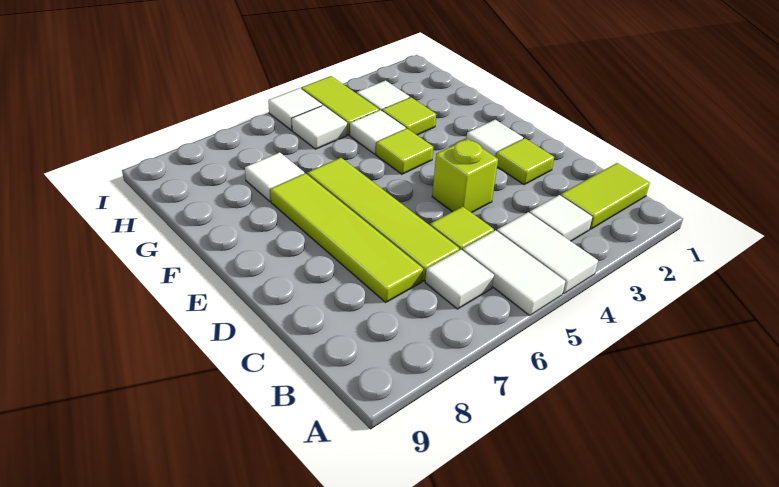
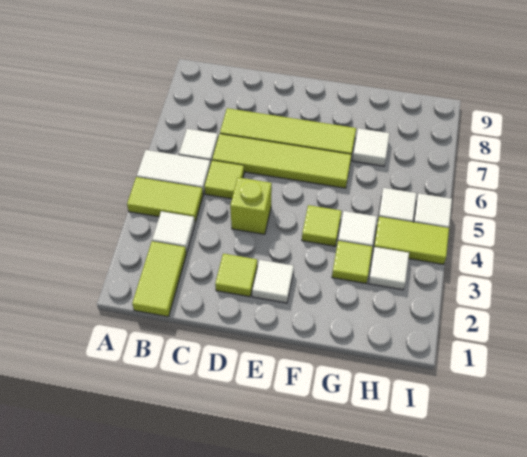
white tile A4:B4 level 1 -> lime tile A4:B4 level 1

